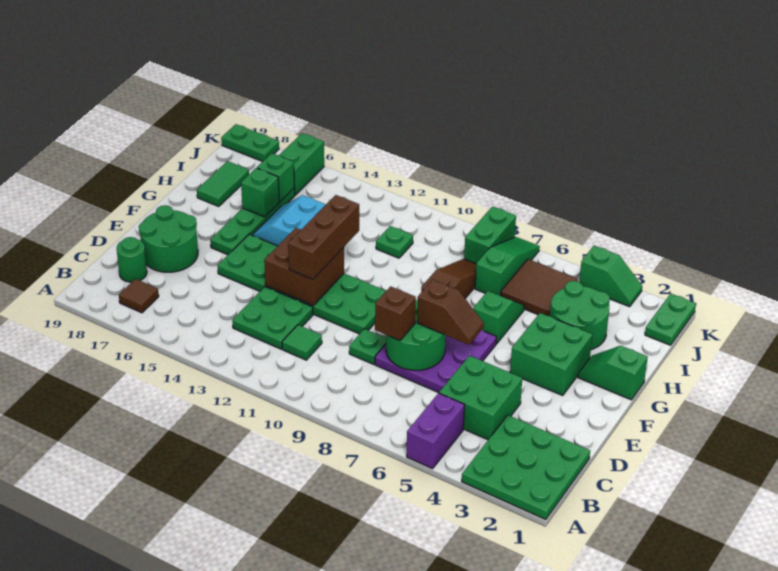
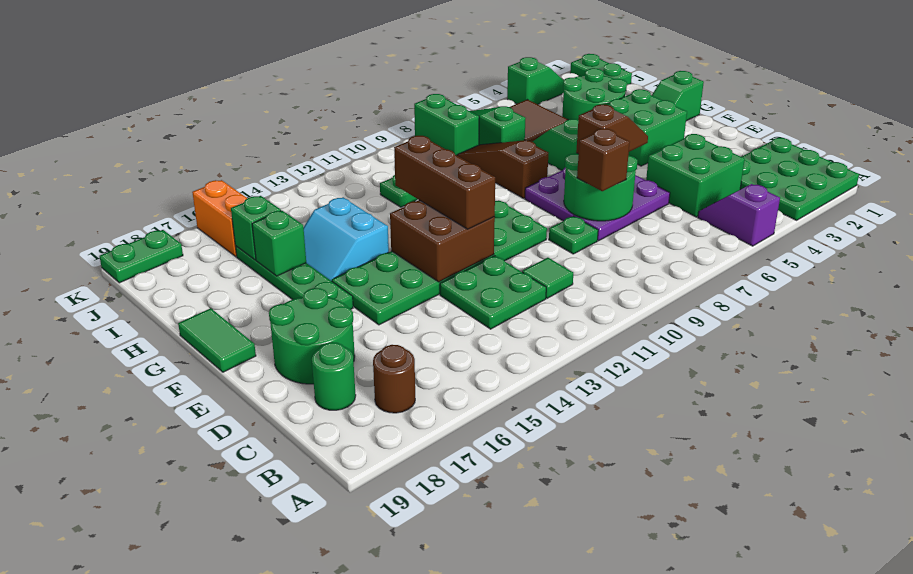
purple brick A5:B5 level 1 -> purple slope A5:B5 level 1 top A
brown tile B17 level 1 -> brown round brick B17 level 1
green tile H18:I18 level 1 -> green tile F19:G19 level 1
green brick J16:K16 level 1 -> orange brick J16:K16 level 1

